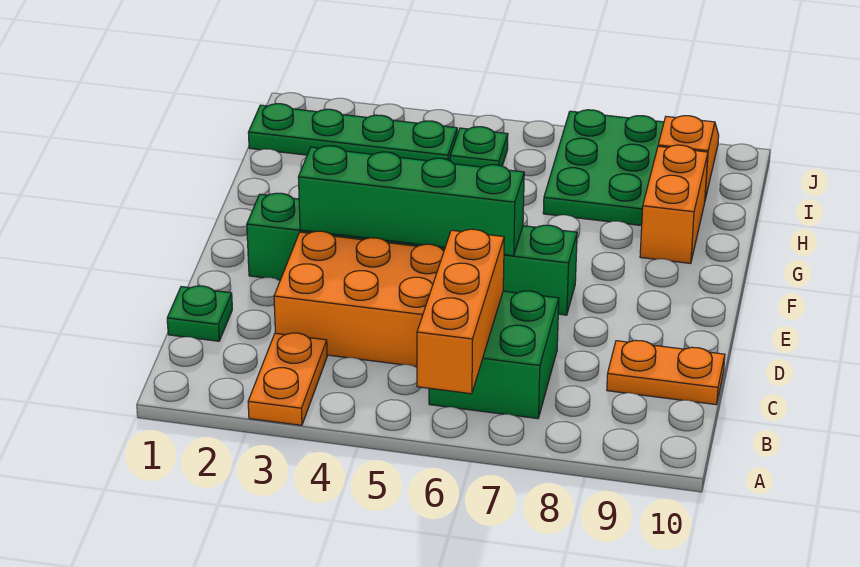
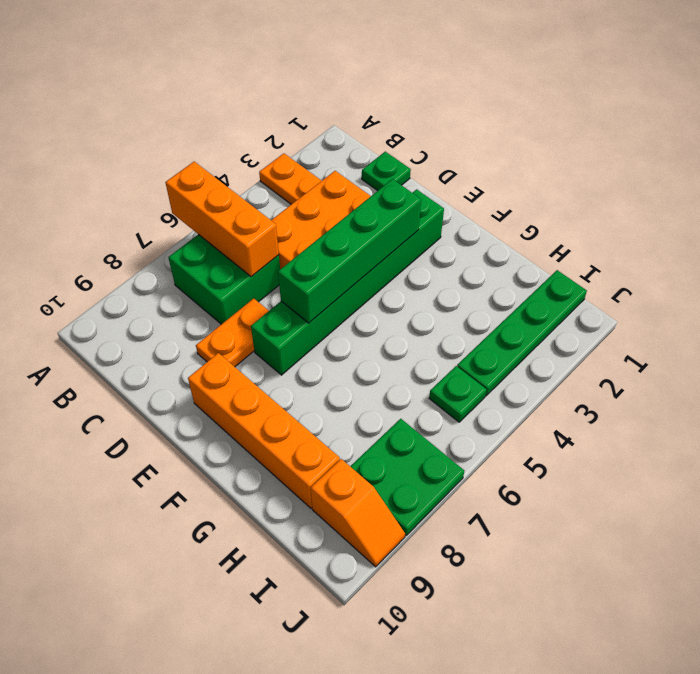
orange plate C9:C10 level 1 -> orange plate D7:D8 level 1
orange brick G9:H9 level 1 -> orange brick E9:H9 level 1
green plate H7:J8 level 1 -> green plate I7:J8 level 1

